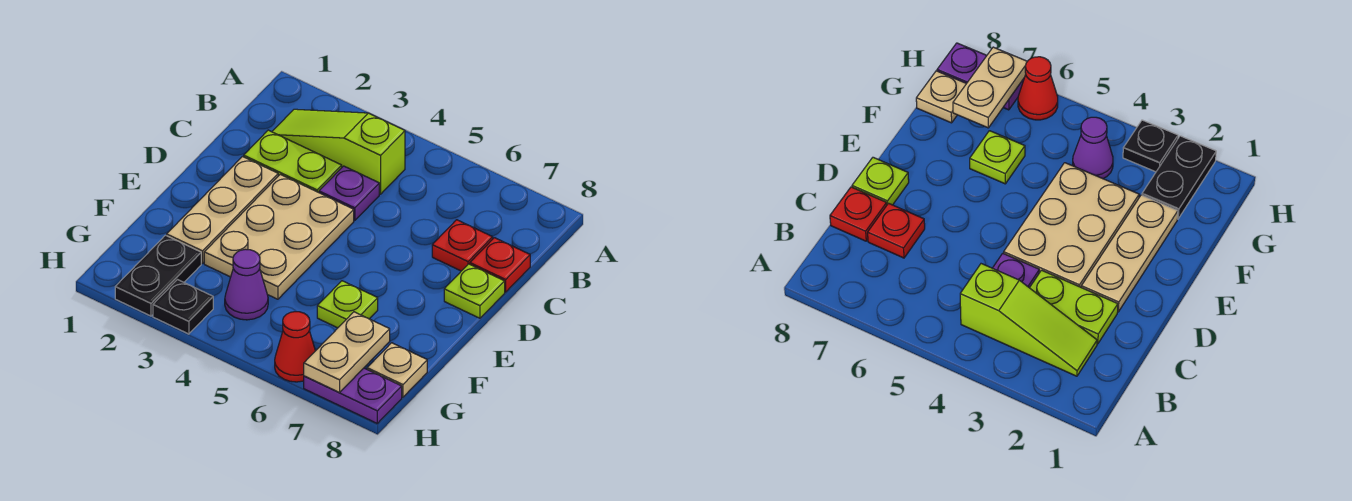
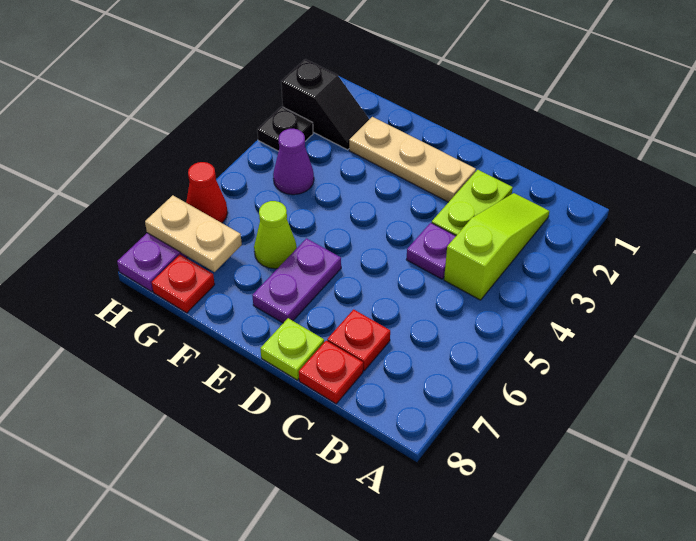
tan plate D3:F4 level 1 -> none
none -> purple plate E6:E7 level 1
lime plate F6 level 1 -> lime cone F6 level 1
black plate G2:H2 level 1 -> black slope G2:H2 level 1 top H
tan plate G8 level 1 -> red plate G8 level 1

